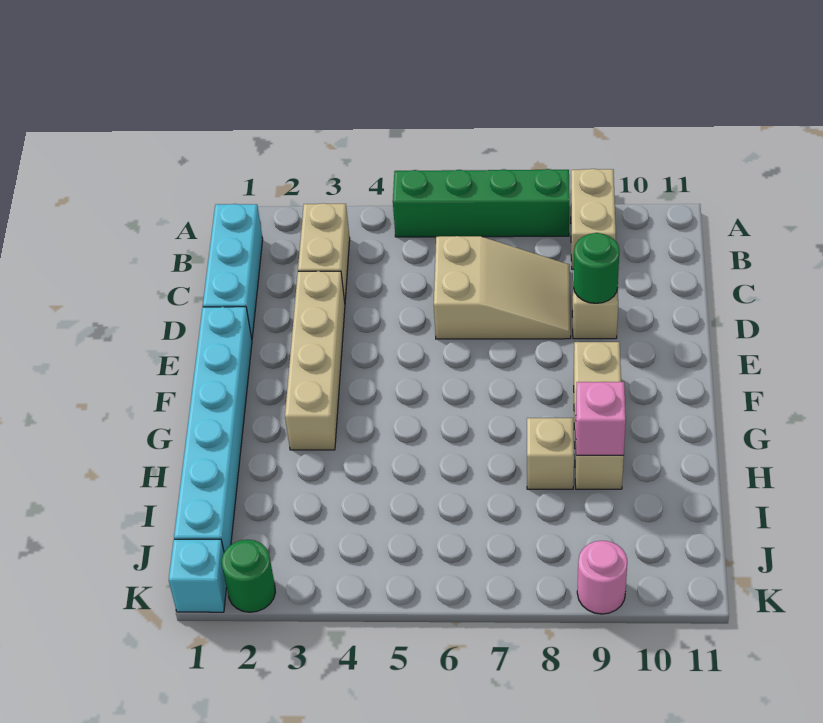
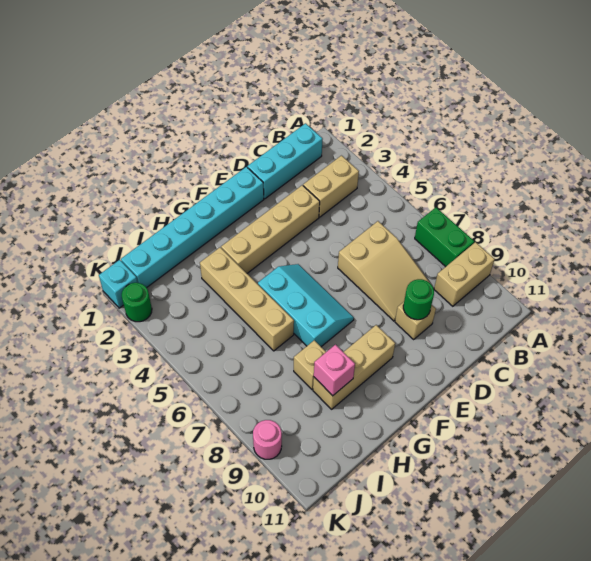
green brick A5:A8 level 1 -> green brick A7:A8 level 1
none -> cyan slope F5:G7 level 1 top G
none -> tan brick H3:H6 level 1

